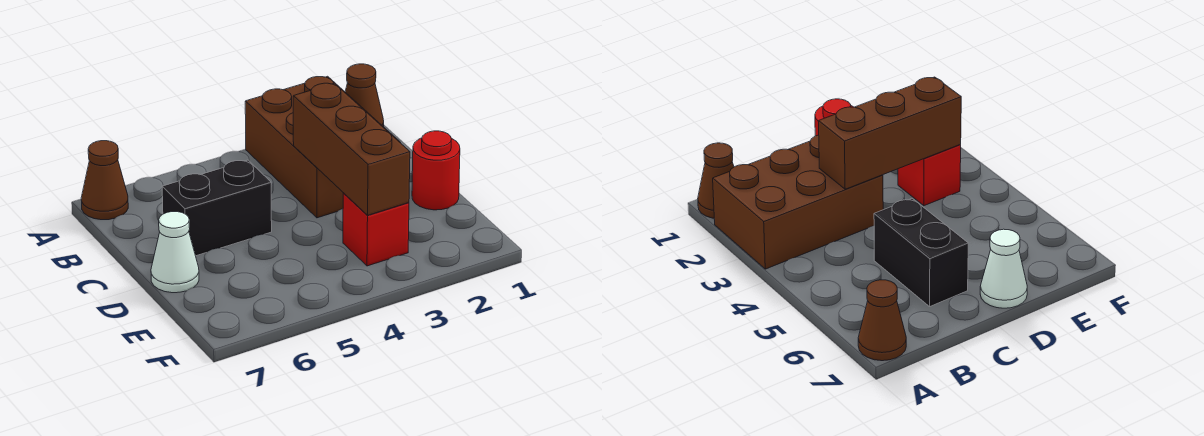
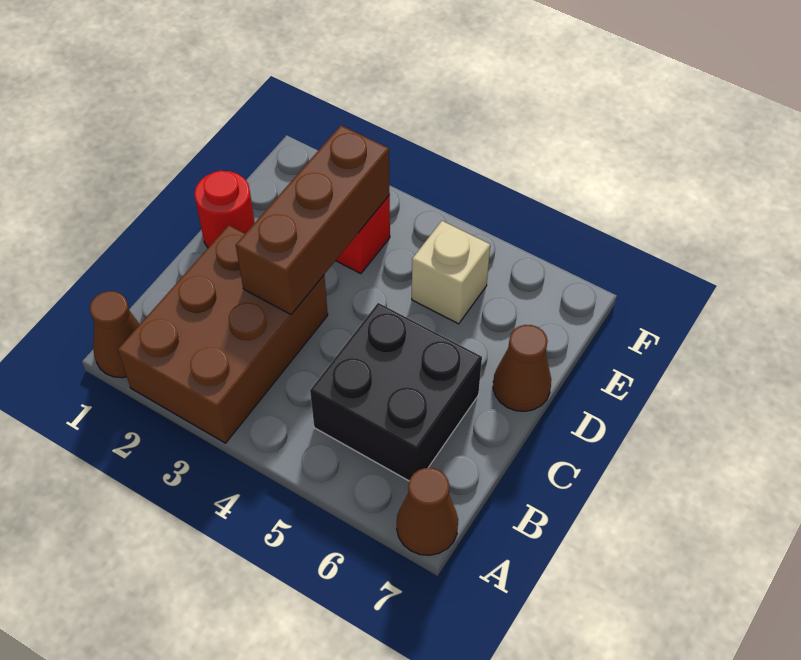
black brick C5:C6 level 1 -> black brick B5:C6 level 1
white cone D7 level 1 -> brown cone D7 level 1
none -> tan brick E5 level 1

